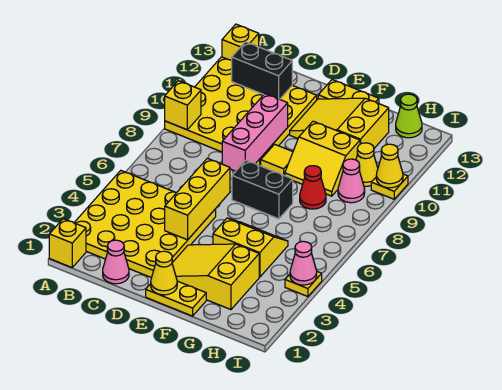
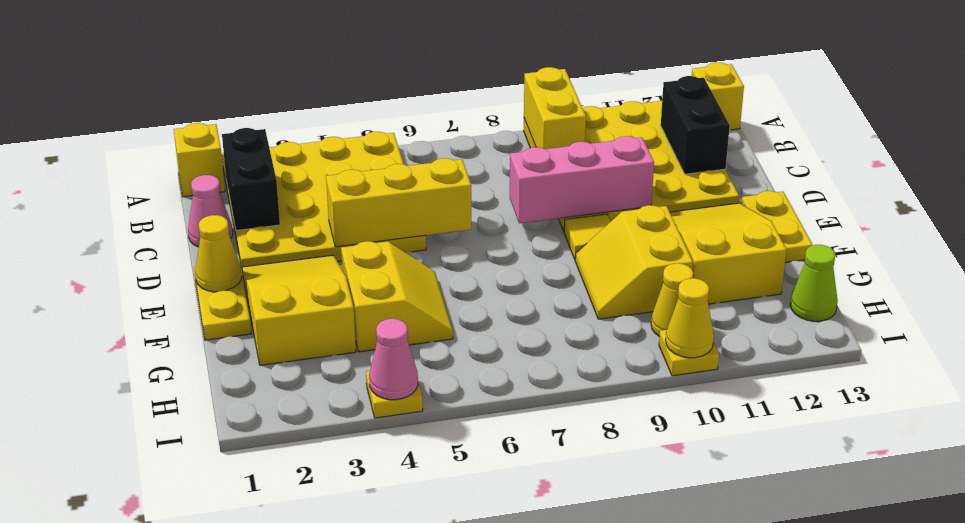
yellow brick A9 level 2 -> yellow brick A9:B9 level 2
black brick E7:F7 level 1 -> black brick B2:C2 level 2
red cone G8 level 1 -> none
pink cone H9 level 1 -> none

